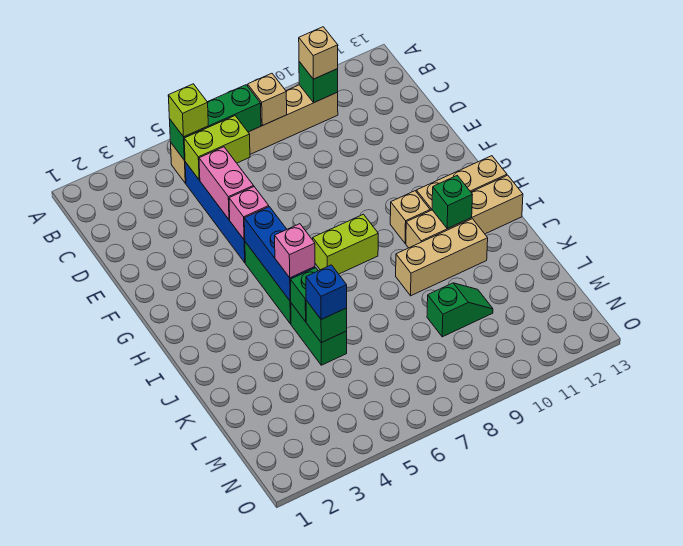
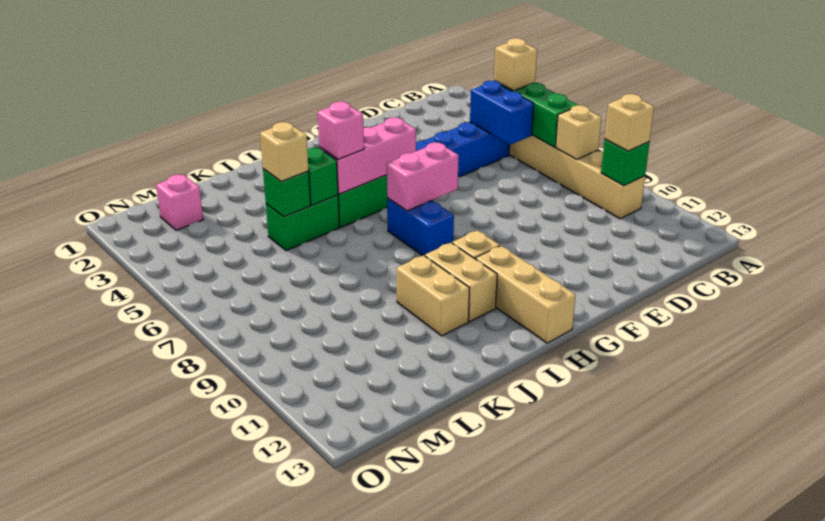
lime brick B5 level 3 -> tan brick B5 level 3
lime brick C5:C6 level 2 -> blue brick C5:C6 level 2
pink brick D5:E5 level 2 -> pink brick G7:H7 level 2
pink brick F5 level 2 -> pink brick M2 level 1
blue brick G5:I5 level 2 -> pink brick G5:I5 level 2
lime brick H7:H8 level 1 -> blue brick H7:H8 level 1
tan brick I10:I13 level 1 -> tan brick I10:I11 level 1
green brick I11 level 2 -> none
tan brick J9:J11 level 1 -> tan brick J10:J11 level 1
blue brick K5 level 3 -> tan brick K5 level 3
green slope L9:L10 level 1 top 9 -> none

